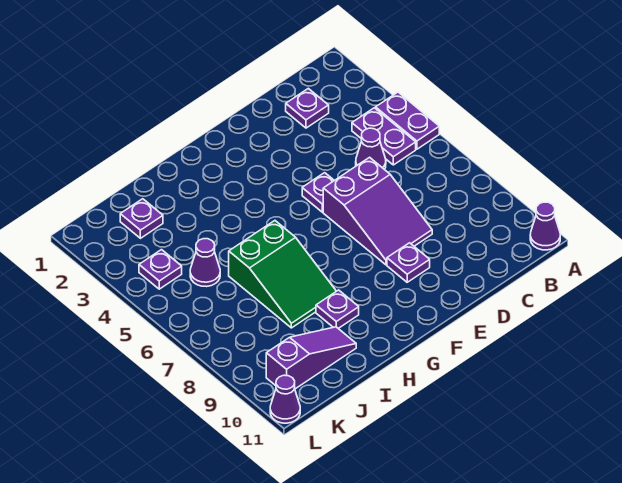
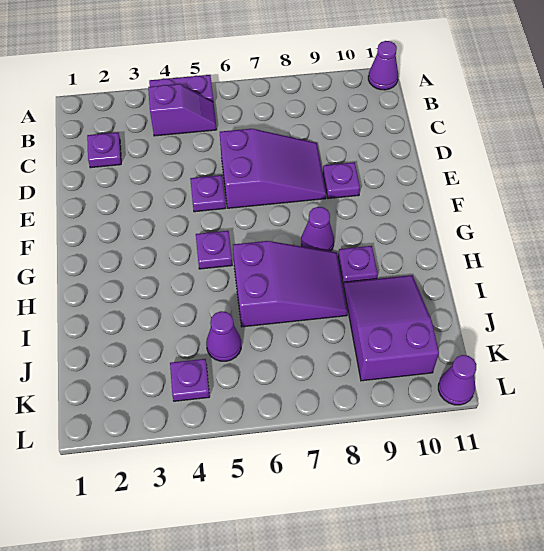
purple plate B4:B5 level 1 -> purple slope B4:B5 level 1 top 4
purple cone C5 level 1 -> purple cone G8 level 1
green slope H6:I8 level 1 top 6 -> purple slope H6:I8 level 1 top 6
purple slope I10:K10 level 1 top K -> purple slope I9:K10 level 1 top K
purple plate J2 level 1 -> purple plate G5 level 1

